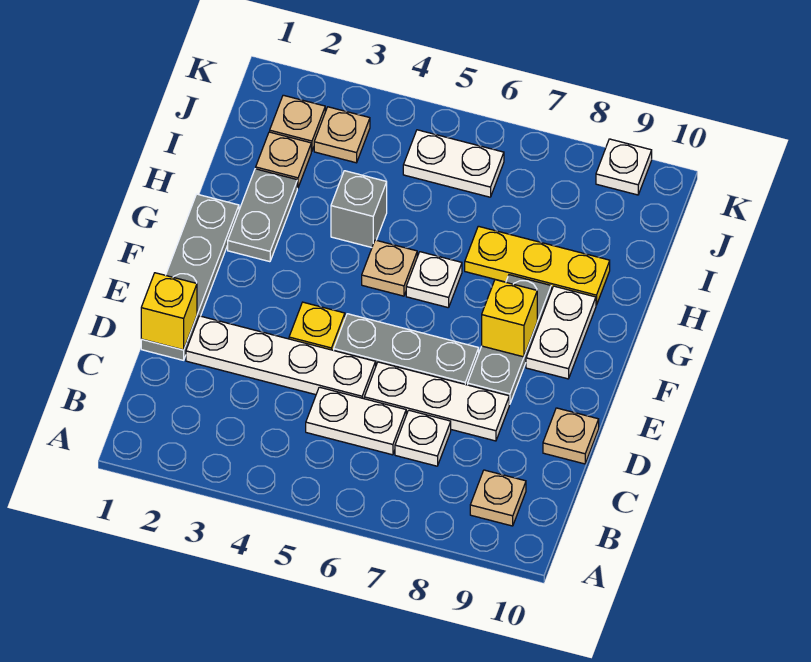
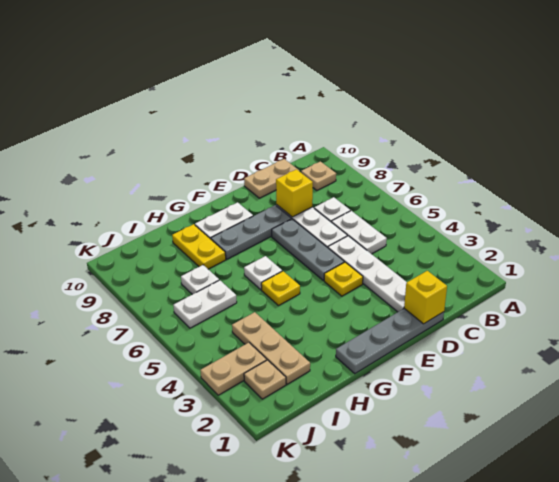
tan plate D10 level 1 -> tan plate C10:D10 level 1
yellow brick F8 level 2 -> yellow brick D8 level 2
grey plate G2:H2 level 1 -> none
tan plate G5 level 1 -> yellow plate G5 level 1
grey brick H4 level 1 -> none
yellow plate H7:H9 level 1 -> yellow plate H8:H9 level 1
tan plate I2 level 1 -> tan plate I2:I4 level 1
tan plate J3 level 1 -> tan plate J3:K3 level 1
white plate J5:J6 level 1 -> white plate I6:J6 level 1
white plate K9 level 1 -> white plate I7 level 1

